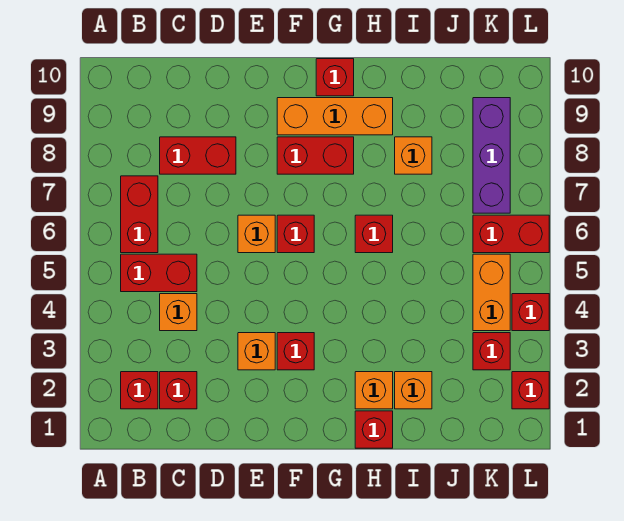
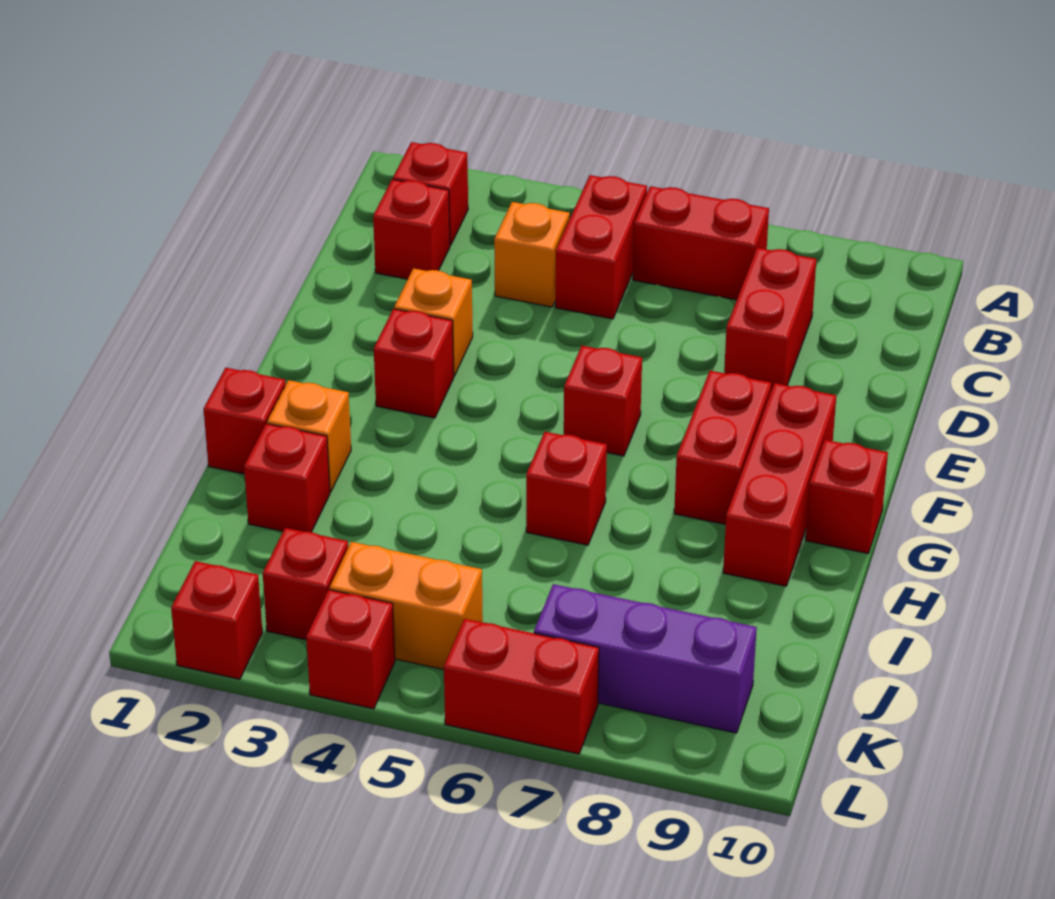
orange brick E6 level 1 -> none
orange brick F9:H9 level 1 -> red brick F9:H9 level 1
orange brick I2 level 1 -> red brick I2 level 1
orange brick I8 level 1 -> none
red brick K6:L6 level 1 -> red brick L6:L7 level 1

